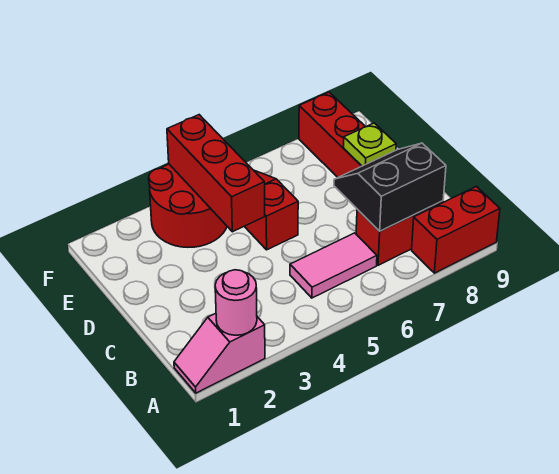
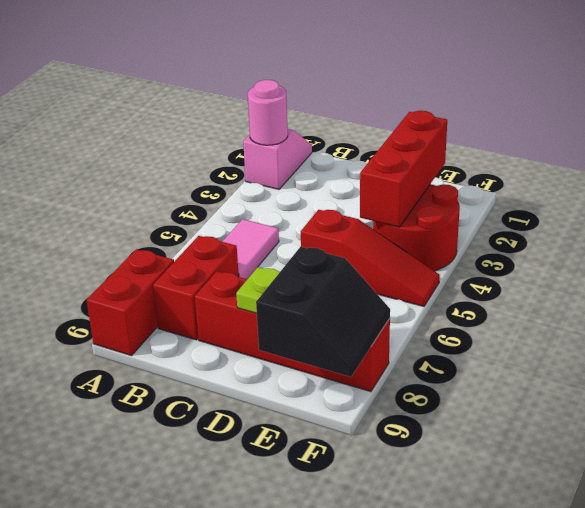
black slope B7:C8 level 2 top B -> black slope E8:F9 level 2 top E
red brick D4:F4 level 2 -> red brick E2:E4 level 2

